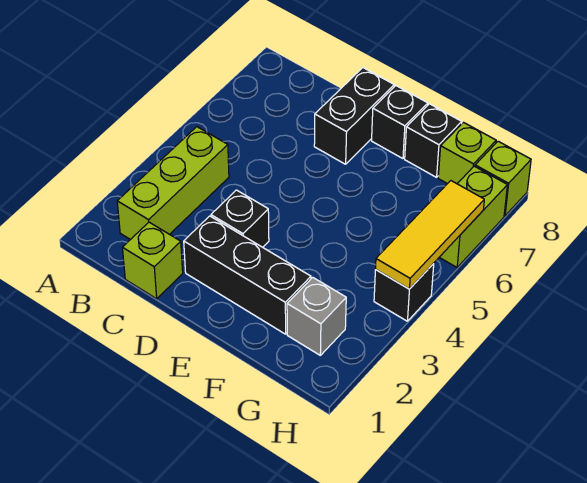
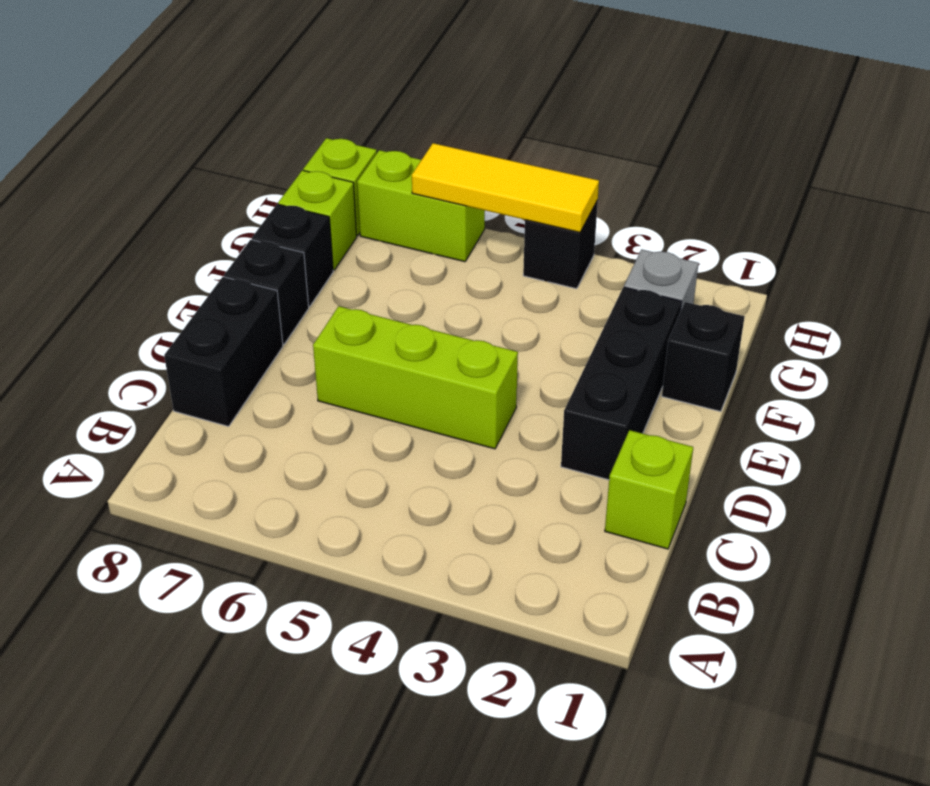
lime brick B2:B4 level 1 -> lime brick D4:D6 level 1
black brick D3 level 1 -> black brick F1 level 1
black brick D7:D8 level 1 -> black brick C8:D8 level 1

